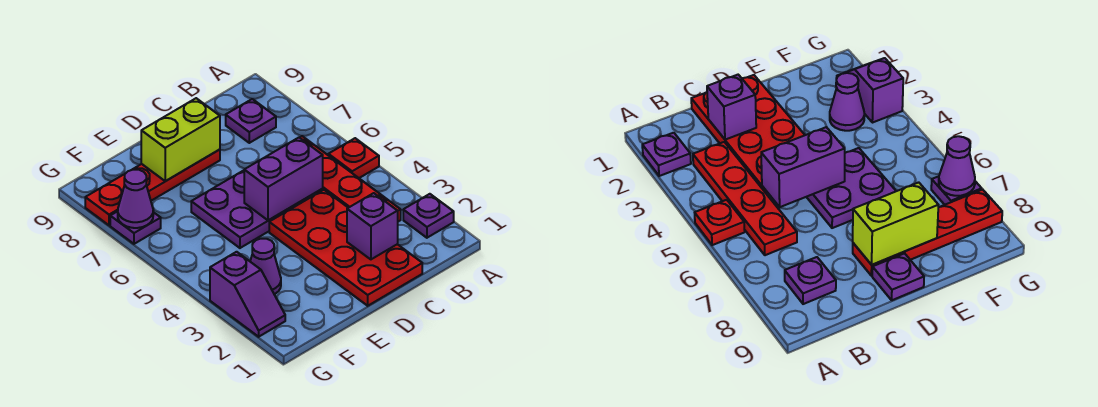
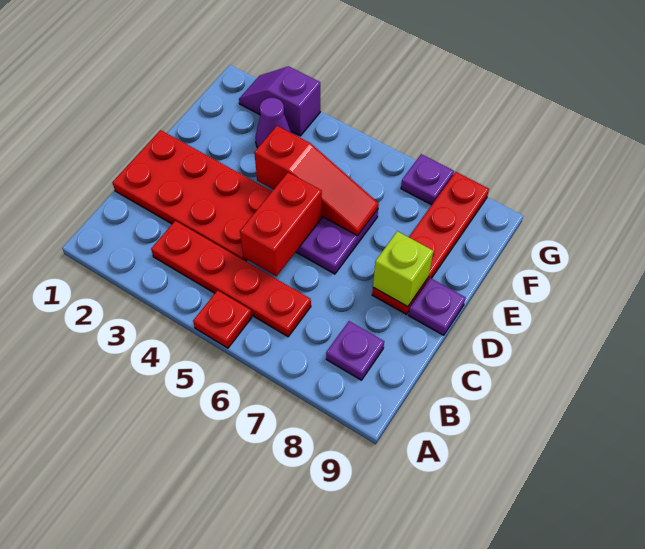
purple plate A2 level 1 -> none
purple brick C2 level 2 -> none
purple brick C5:D5 level 2 -> red brick C5:D5 level 2
lime brick D8:E8 level 2 -> lime brick D8 level 2
none -> red slope E4:E6 level 2 top 4
purple cone G7 level 2 -> none

